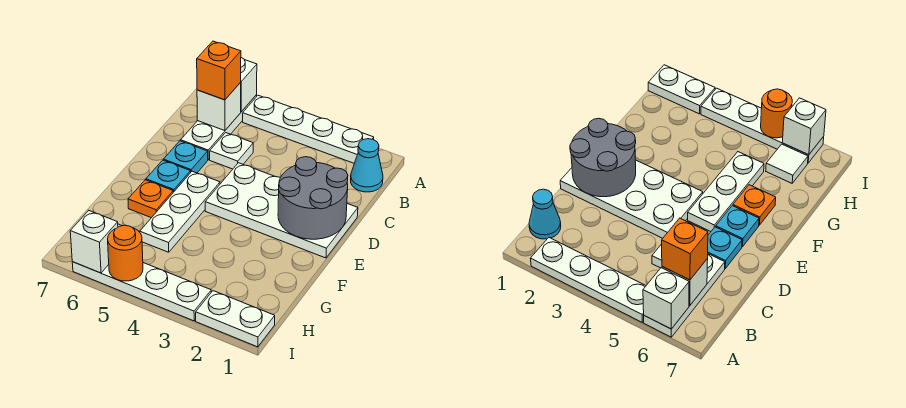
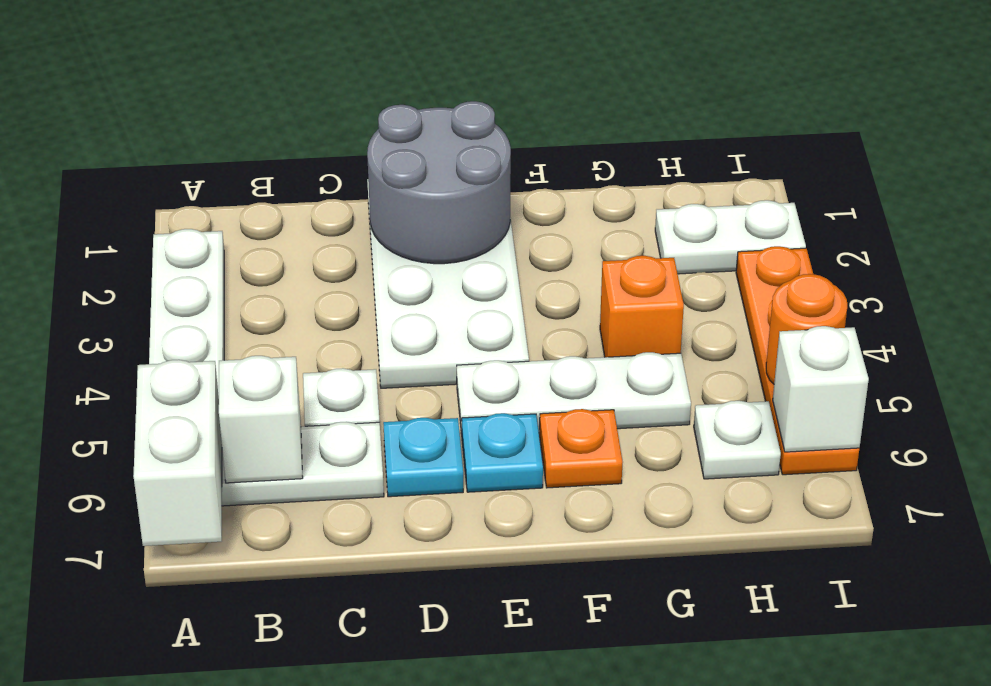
white brick A6 level 2 -> white brick A6:A7 level 2
cyan cone B1 level 1 -> none
orange brick B6 level 3 -> orange brick G4 level 1
white tile H6 level 1 -> white plate H6 level 1
white plate I1:I2 level 1 -> white plate H2:I2 level 1
white plate I3:I6 level 1 -> orange plate I3:I6 level 1

